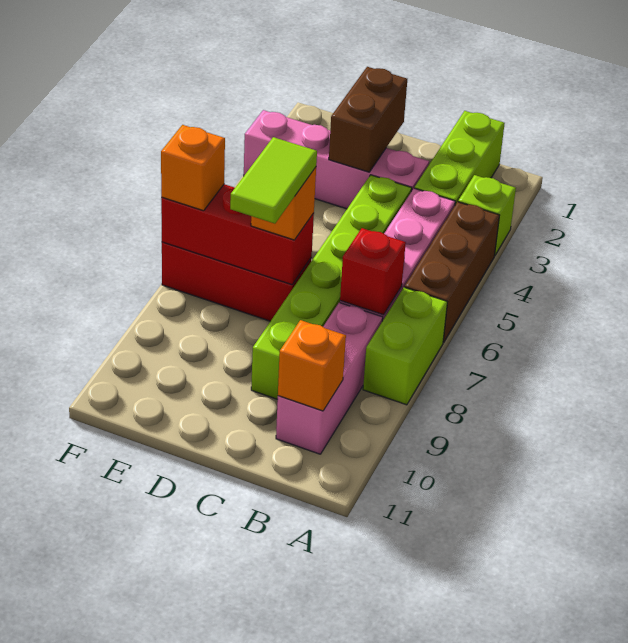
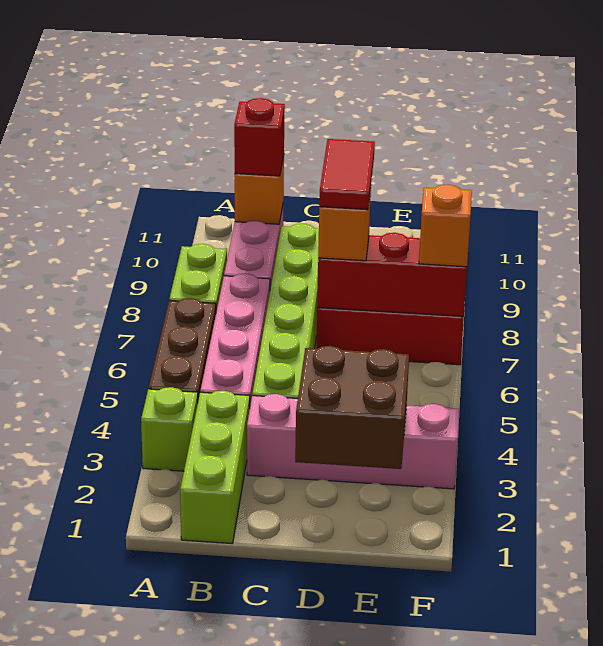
red brick B7 level 2 -> red brick B10 level 3
brown brick D2:D3 level 2 -> brown brick D2:E3 level 2
lime tile D7:D8 level 4 -> red tile D7:D8 level 4

